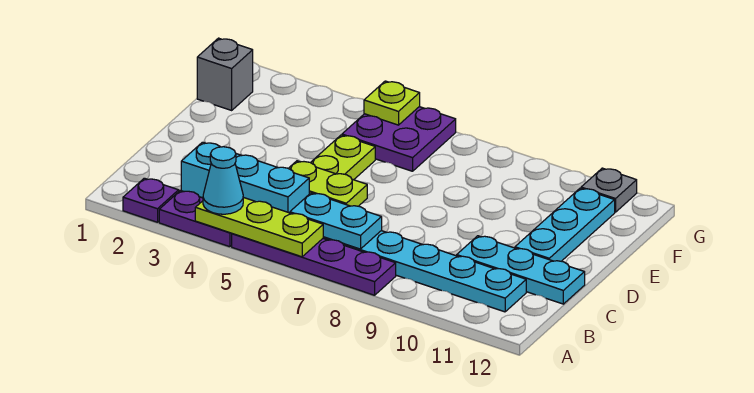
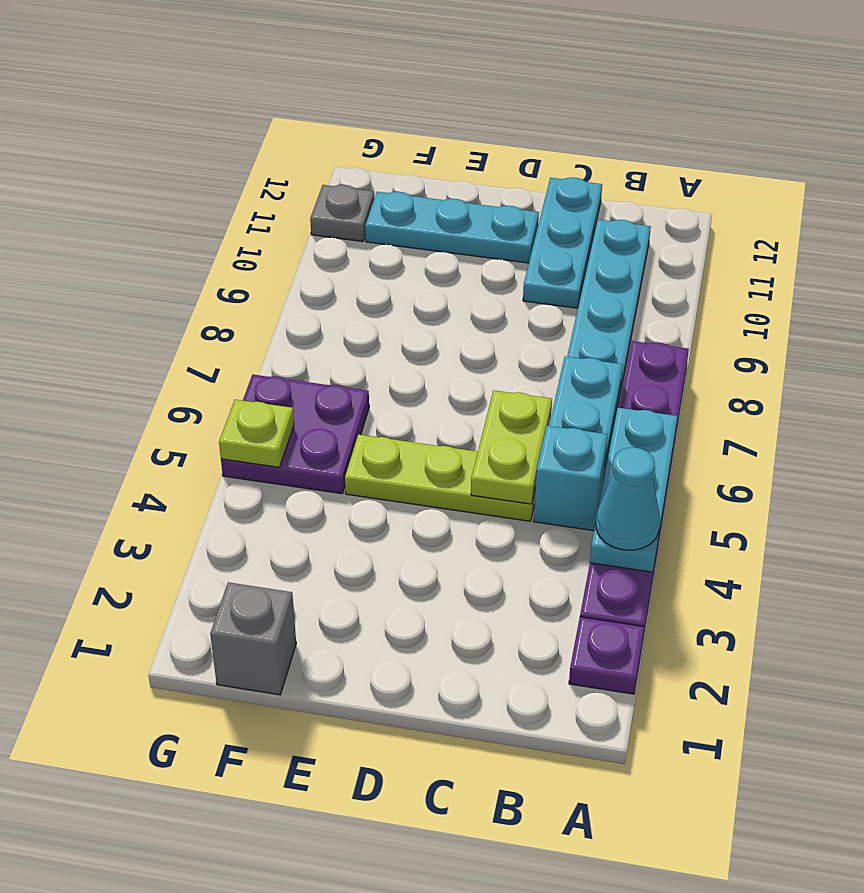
lime plate A4:A6 level 2 -> cyan plate A4:A6 level 2
cyan brick B3:B5 level 1 -> cyan brick B5 level 1

